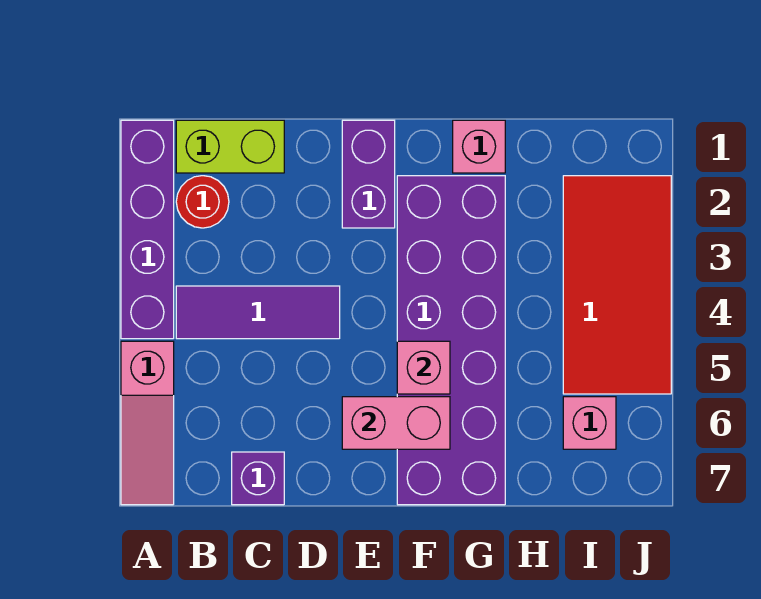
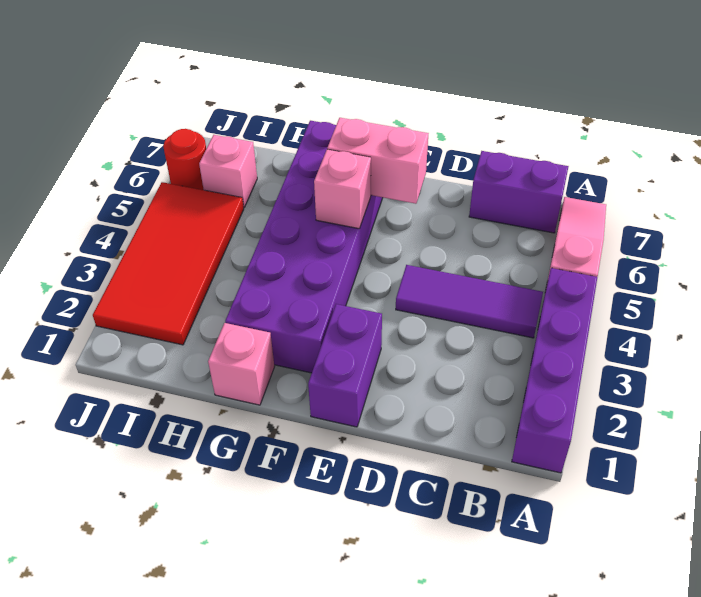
lime brick B1:C1 level 1 -> none
red round brick B2 level 1 -> red round brick J6 level 1
purple brick C7 level 1 -> purple brick B7:C7 level 1

